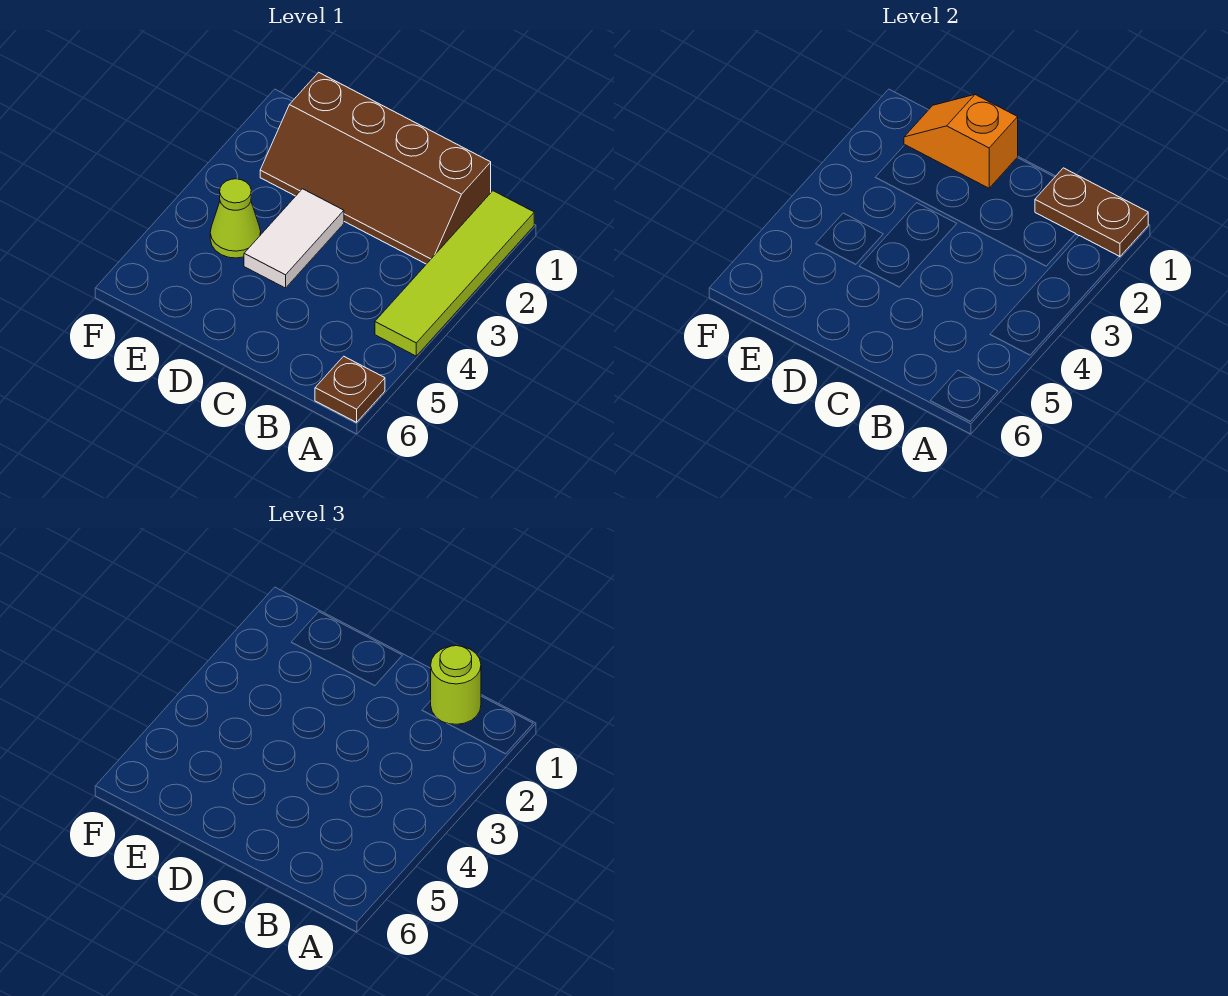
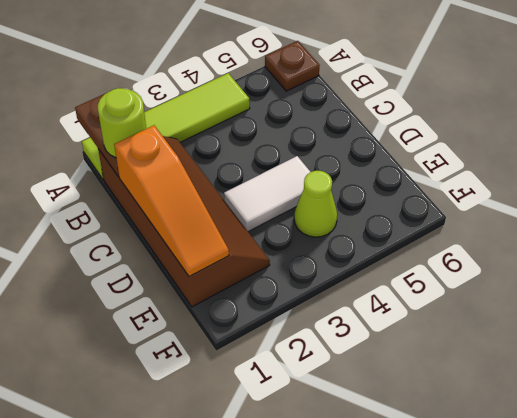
orange slope D1:E1 level 2 top D -> orange slope C1:E1 level 2 top C

